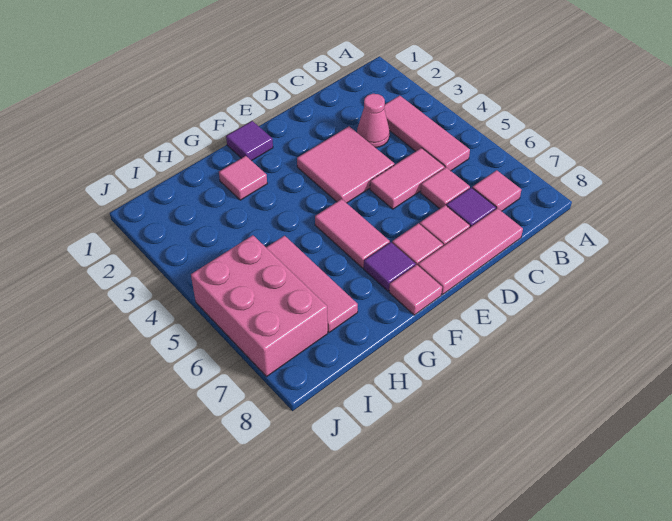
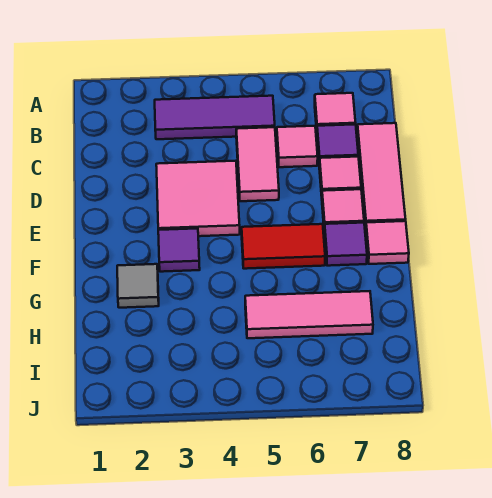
pink tile B3:B5 level 1 -> purple tile B3:B5 level 1
pink cone C3 level 1 -> none
purple tile F1 level 1 -> purple tile F3 level 1
pink tile F5:F6 level 1 -> red tile F5:F6 level 1
pink tile G2 level 1 -> grey tile G2 level 1
pink brick I5:J7 level 1 -> none

